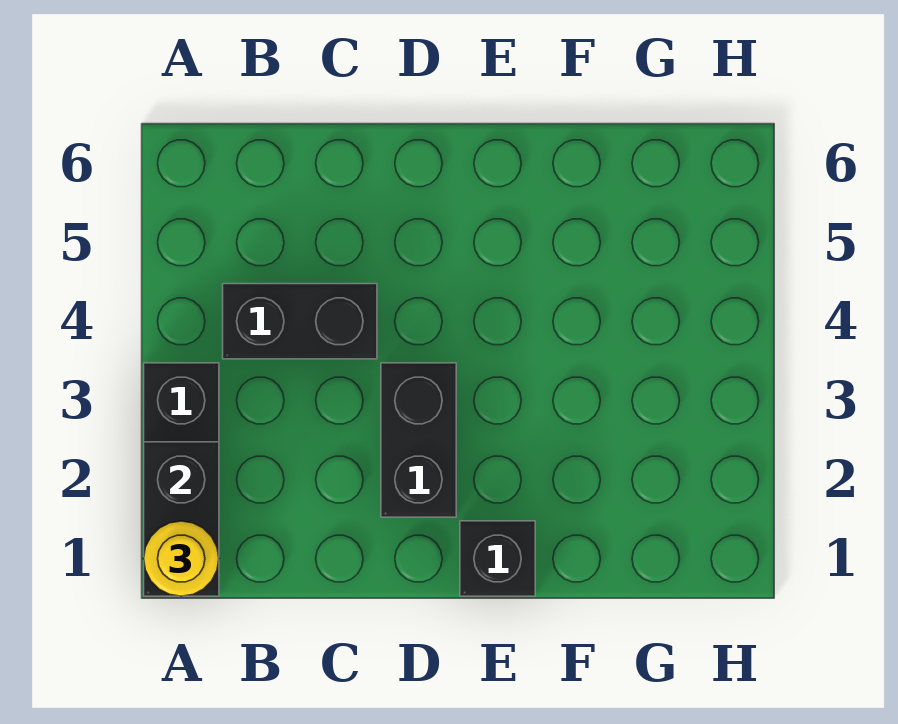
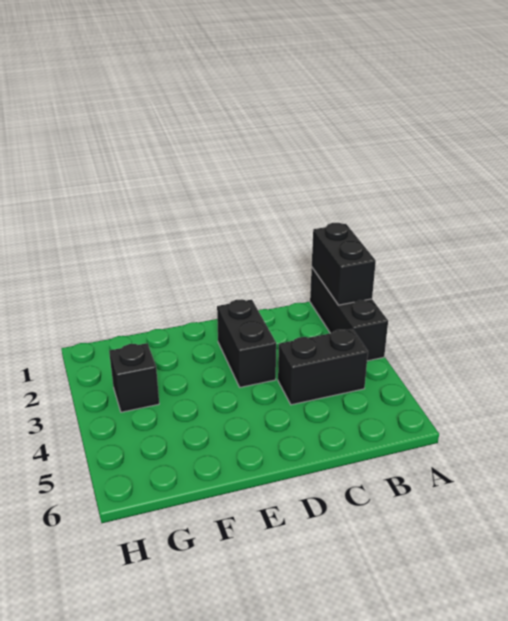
yellow round brick A1 level 3 -> none
black brick E1 level 1 -> black brick G3 level 1

